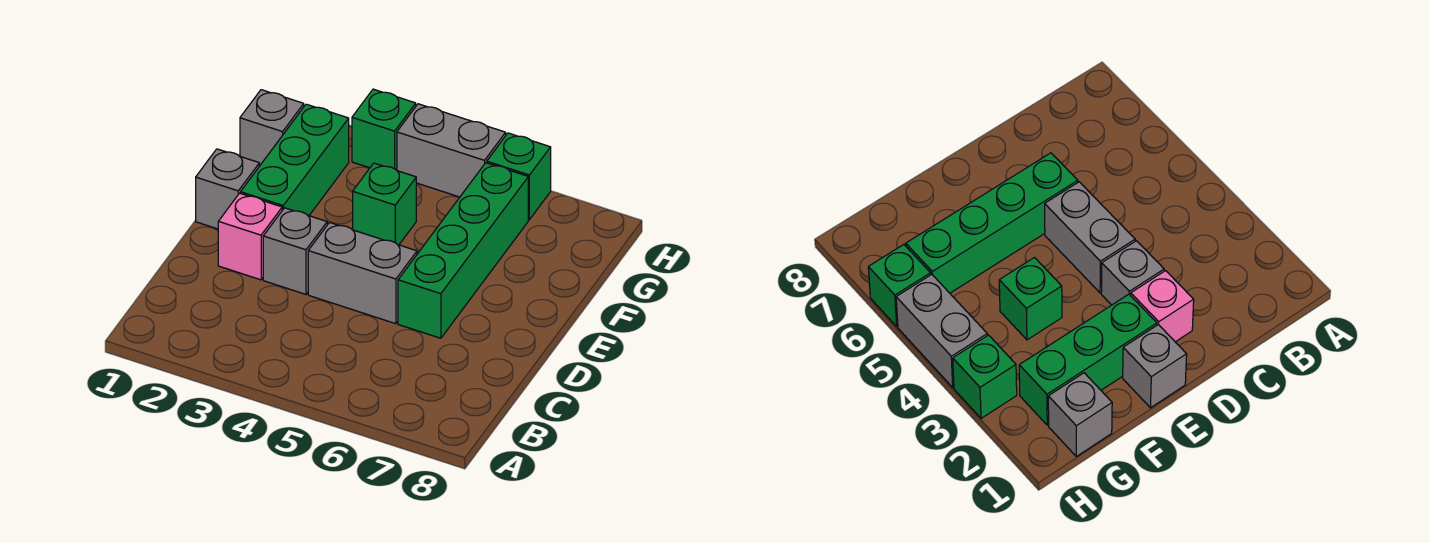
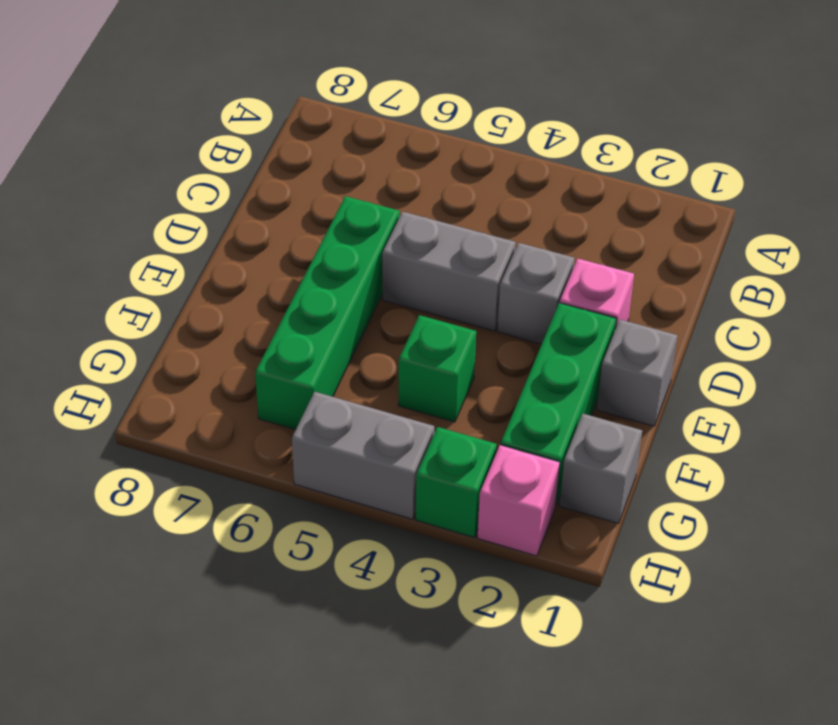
none -> pink brick H2 level 1
green brick H6 level 1 -> none

